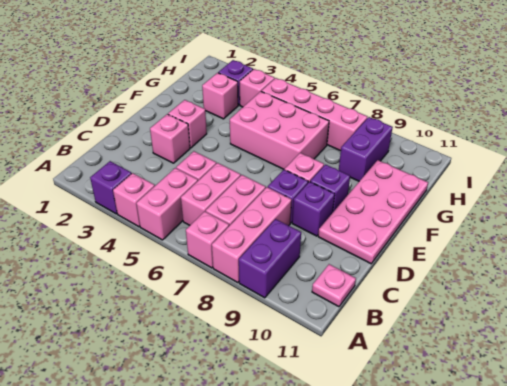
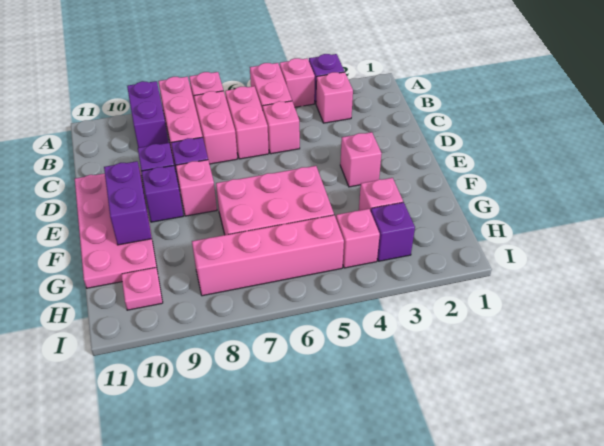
pink plate B11 level 1 -> pink plate H10 level 1
pink brick D3 level 1 -> pink brick B3 level 1
purple brick G9:H9 level 1 -> purple brick E10:F10 level 2

